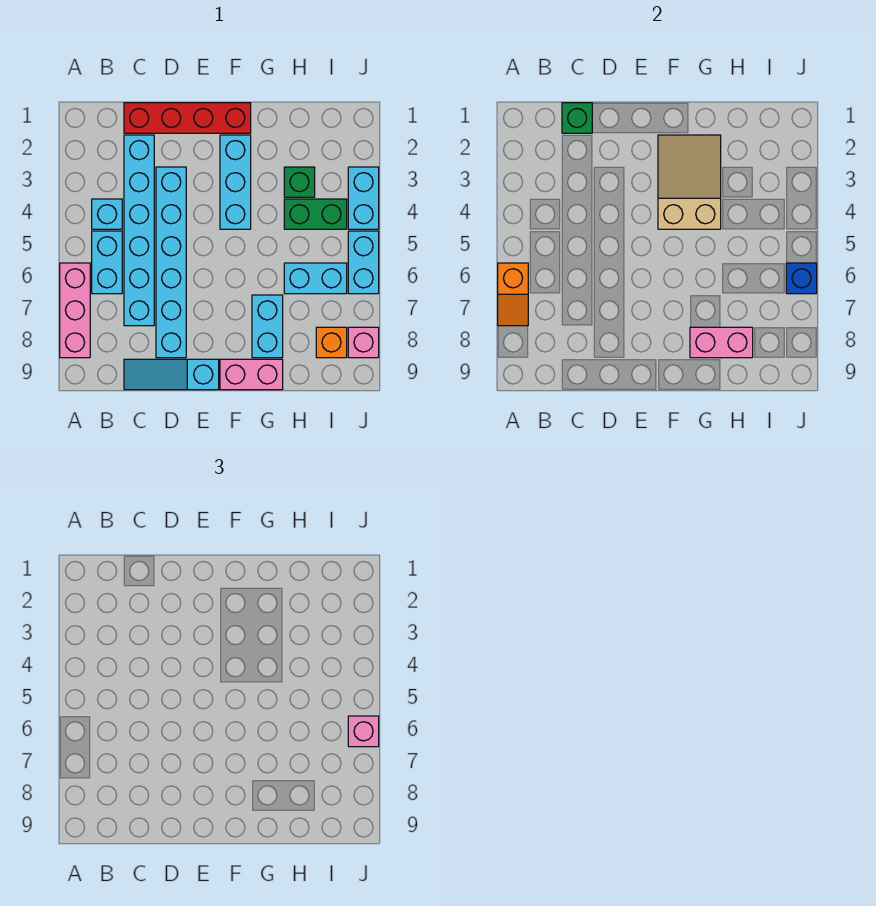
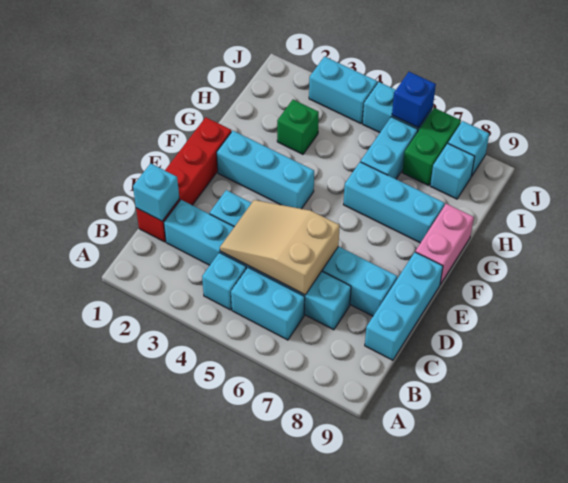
pink brick A6:A8 level 1 -> none
orange slope A6:A7 level 2 top 6 -> none
green brick C1 level 2 -> cyan brick C1 level 2
cyan slope C9:E9 level 1 top E -> cyan brick C9:E9 level 1
tan slope F2:G4 level 2 top 4 -> tan slope C4:D6 level 2 top 6
cyan brick G7:G8 level 1 -> cyan brick G6:G8 level 1
pink brick G8:H8 level 2 -> none
green brick H4:I4 level 1 -> green brick I7:J7 level 1
orange brick I8 level 1 -> cyan brick I8 level 1
pink brick J6 level 3 -> none
pink brick J8 level 1 -> cyan brick J8 level 1

